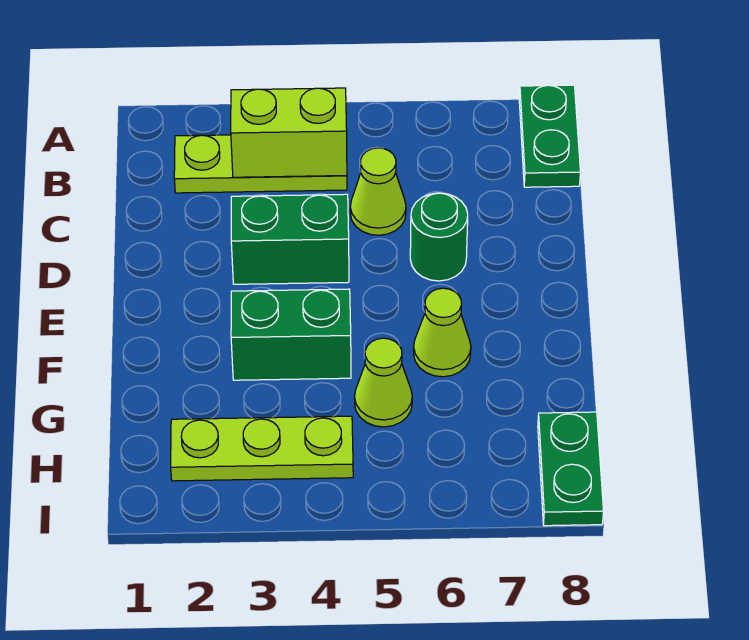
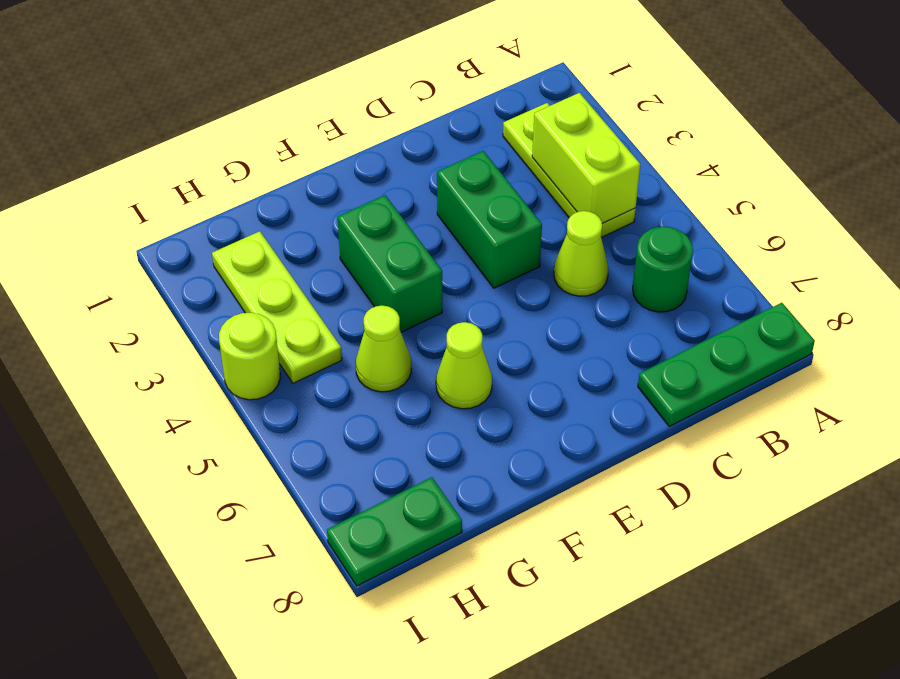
green plate A8:B8 level 1 -> green plate A8:C8 level 1
green round brick D6 level 1 -> green round brick B6 level 1
none -> lime round brick I4 level 1

